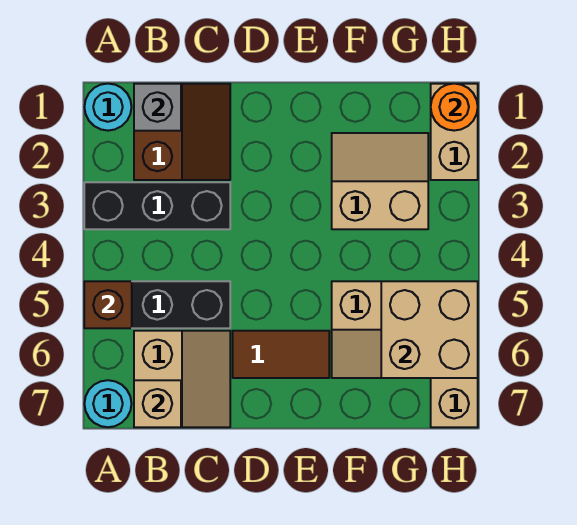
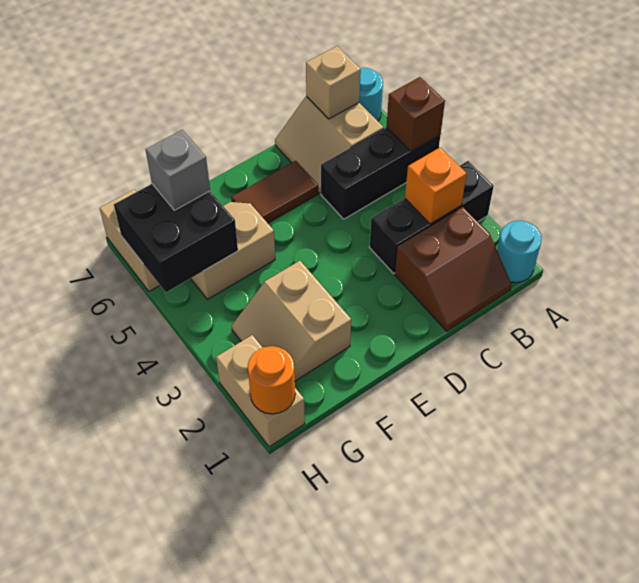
brown slope B1:C2 level 1 top B -> brown slope B1:C2 level 1 top 2
grey brick B1 level 2 -> grey brick G6 level 3
none -> orange brick B3 level 2
tan slope F2:G3 level 1 top 3 -> tan slope F2:G3 level 1 top F
tan brick G5:H6 level 2 -> black brick G5:H6 level 2

